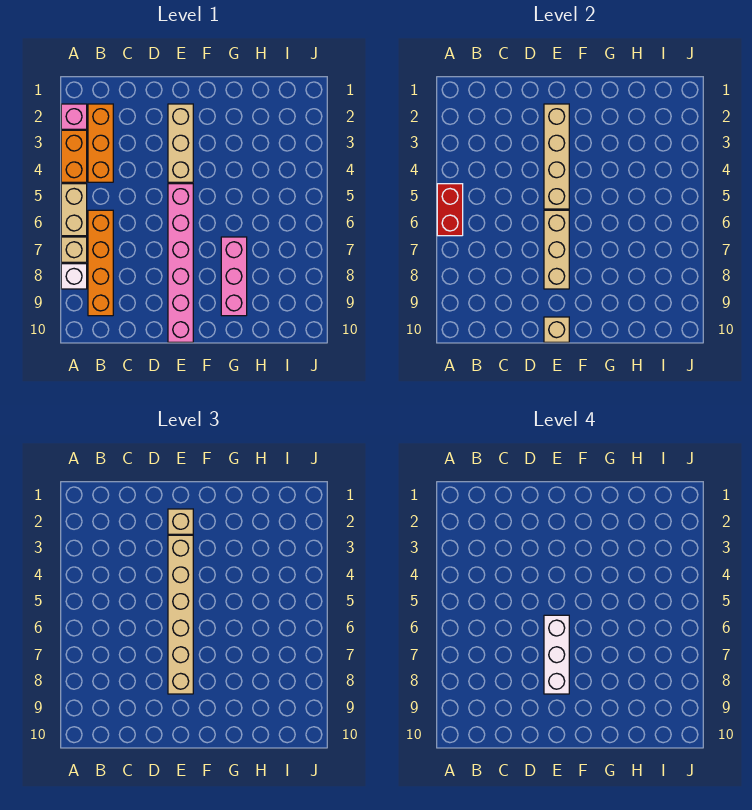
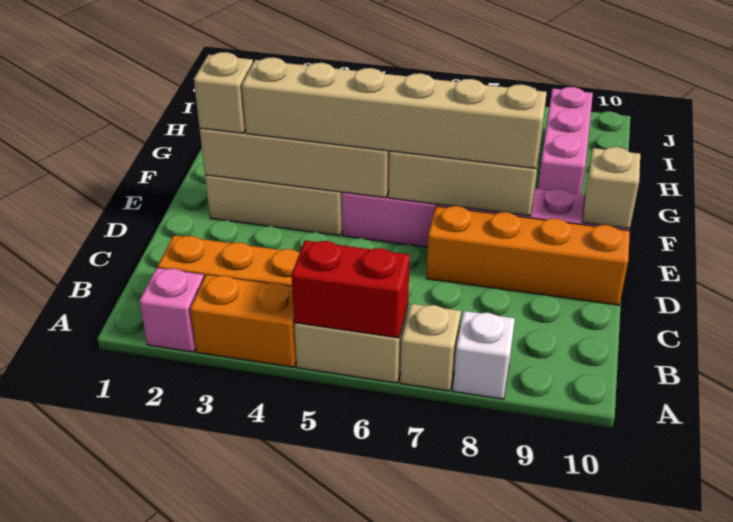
orange brick B6:B9 level 1 -> orange brick D7:D10 level 1
white brick E6:E8 level 4 -> none
pink brick G7:G9 level 1 -> pink brick G9:I9 level 1

